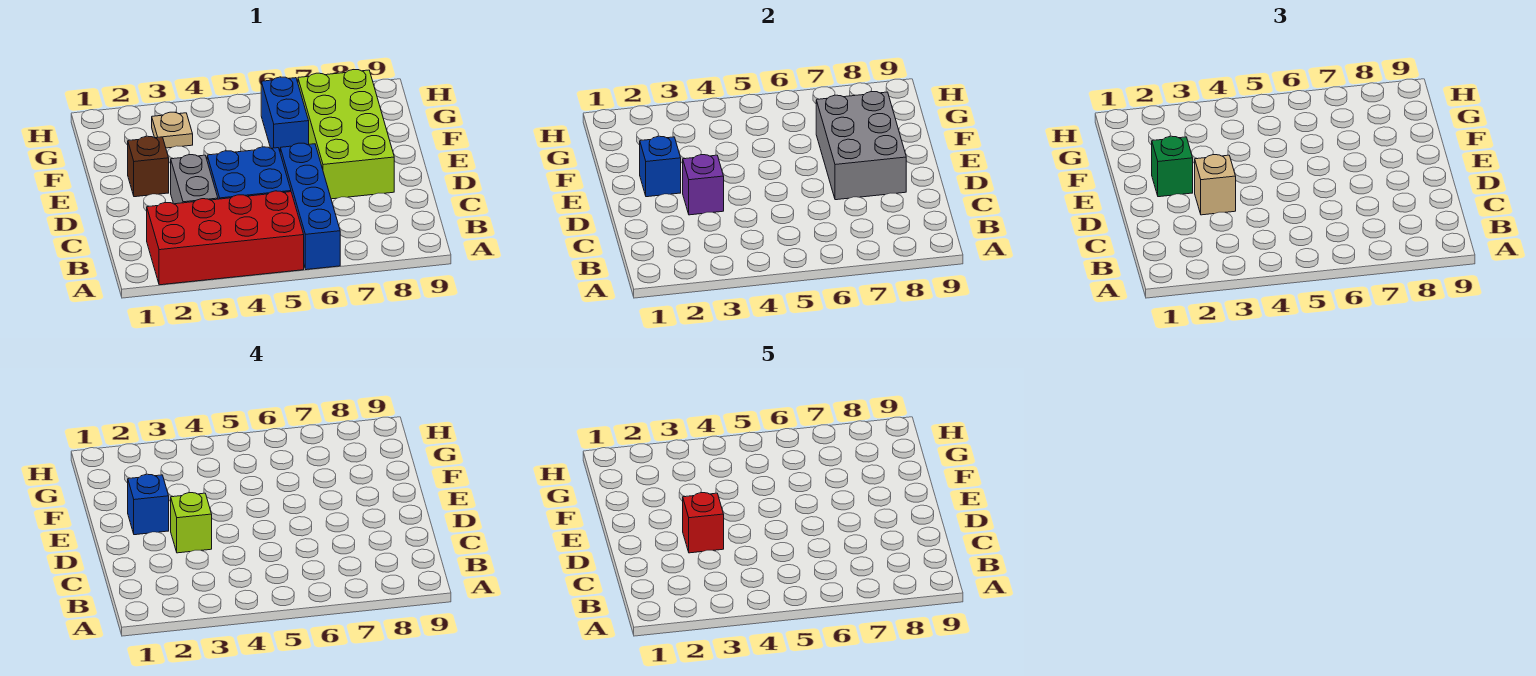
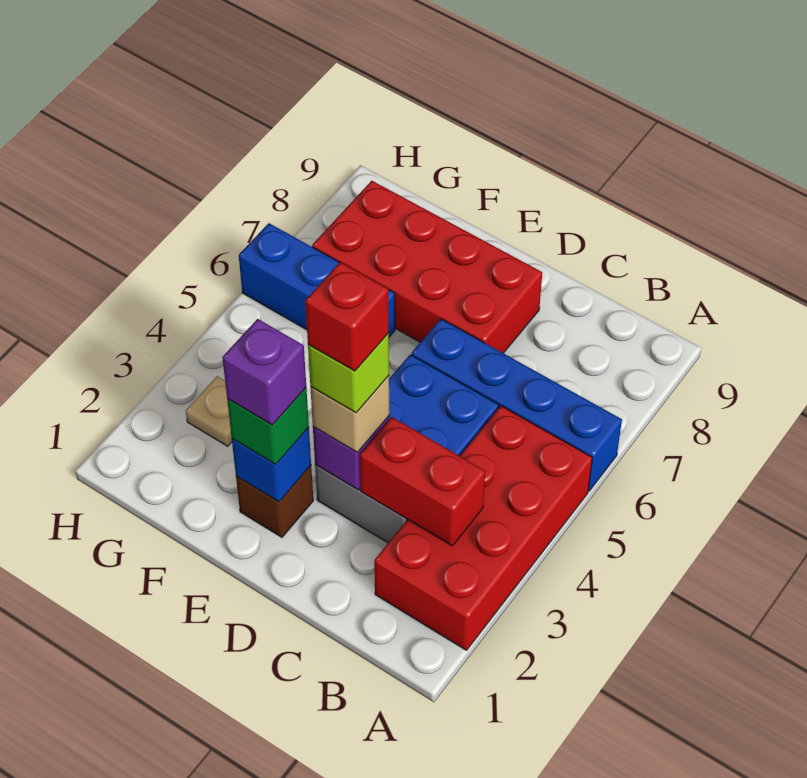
none -> red brick B3:C3 level 2
lime brick D7:G8 level 1 -> red brick D7:G8 level 1
grey brick D7:F8 level 2 -> none
blue brick E2 level 4 -> purple brick E2 level 4
blue brick F6:G6 level 1 -> blue brick F6:H6 level 1

